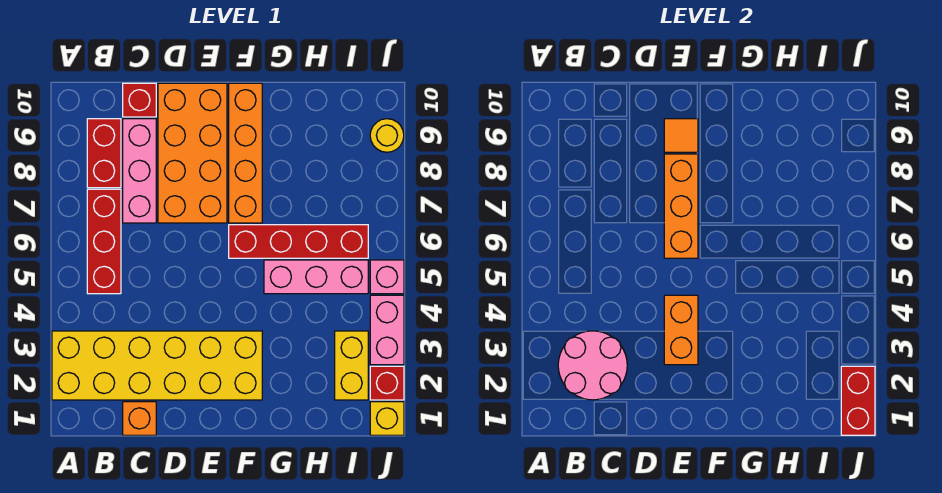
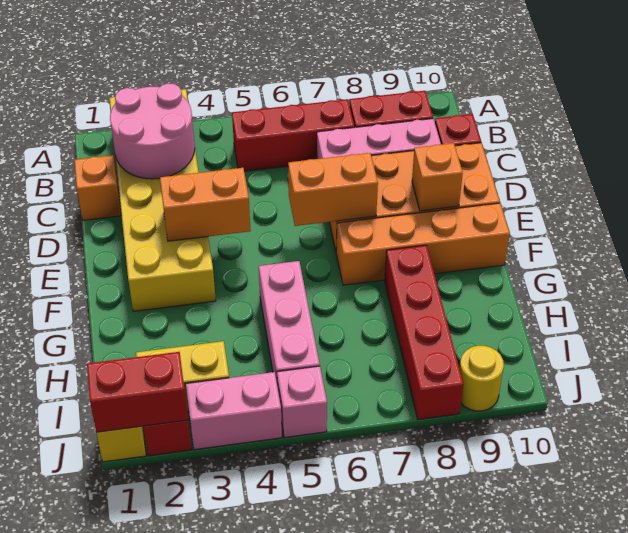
orange brick E6:E8 level 2 -> orange brick E6:E7 level 2
orange tile E9 level 2 -> orange brick E9 level 2
red brick F6:I6 level 1 -> red brick G8:J8 level 1

